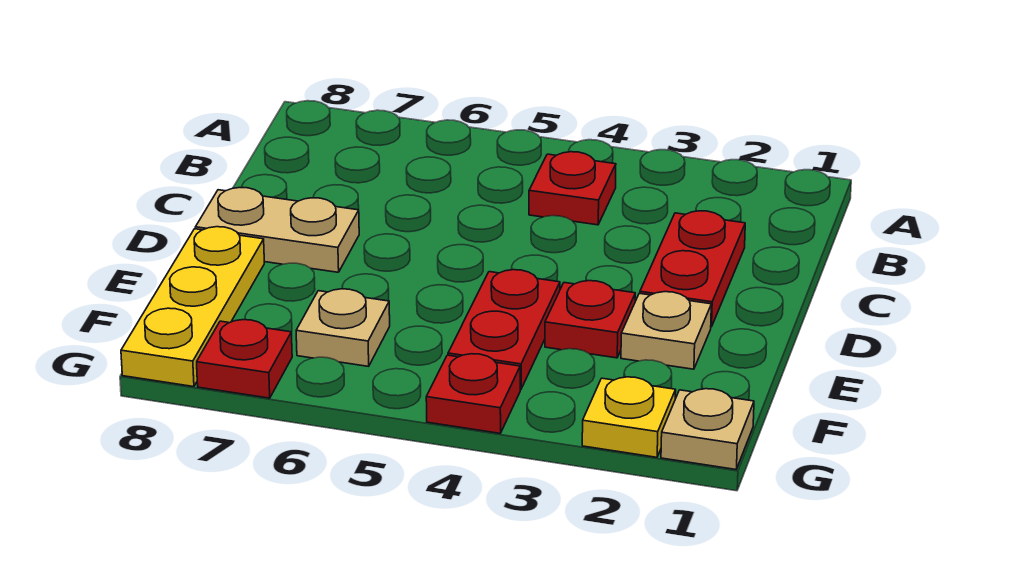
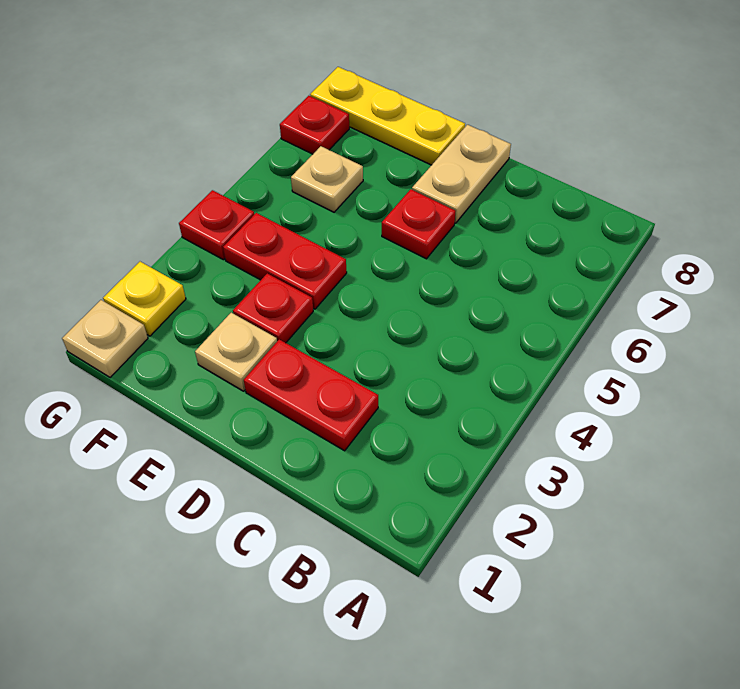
red plate B4 level 1 -> red plate D6 level 1

